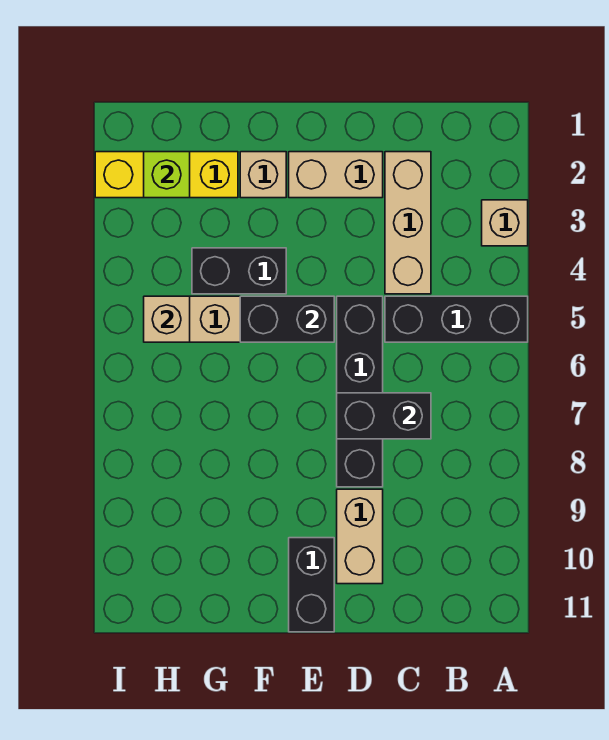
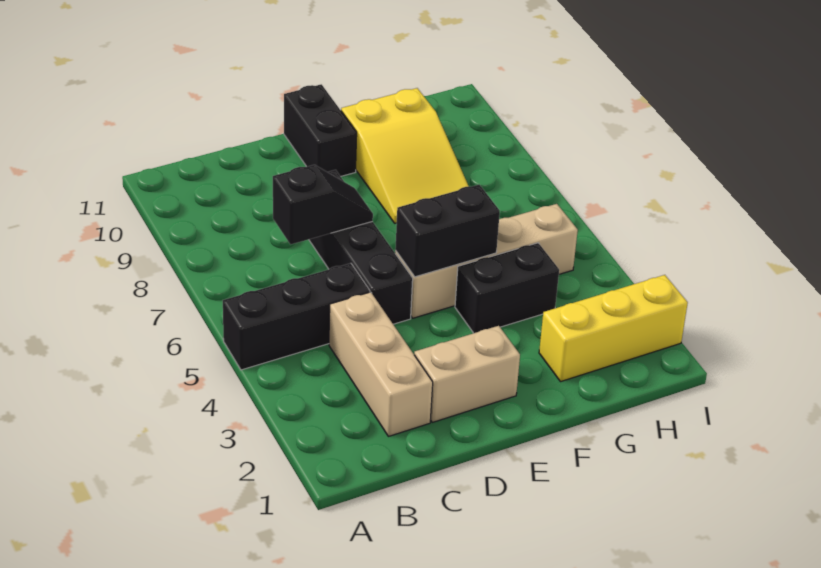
tan brick A3 level 1 -> none
black brick C7:D7 level 2 -> black slope C7:D7 level 2 top C
tan brick D9:D10 level 1 -> none
tan brick F2 level 1 -> none
none -> yellow slope F8:G10 level 1 top 10
lime brick H2 level 2 -> none
tan brick H5 level 2 -> none

